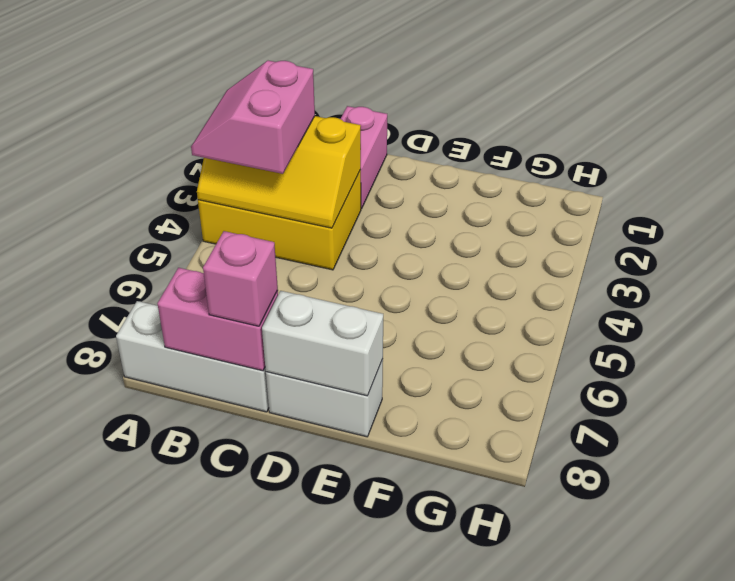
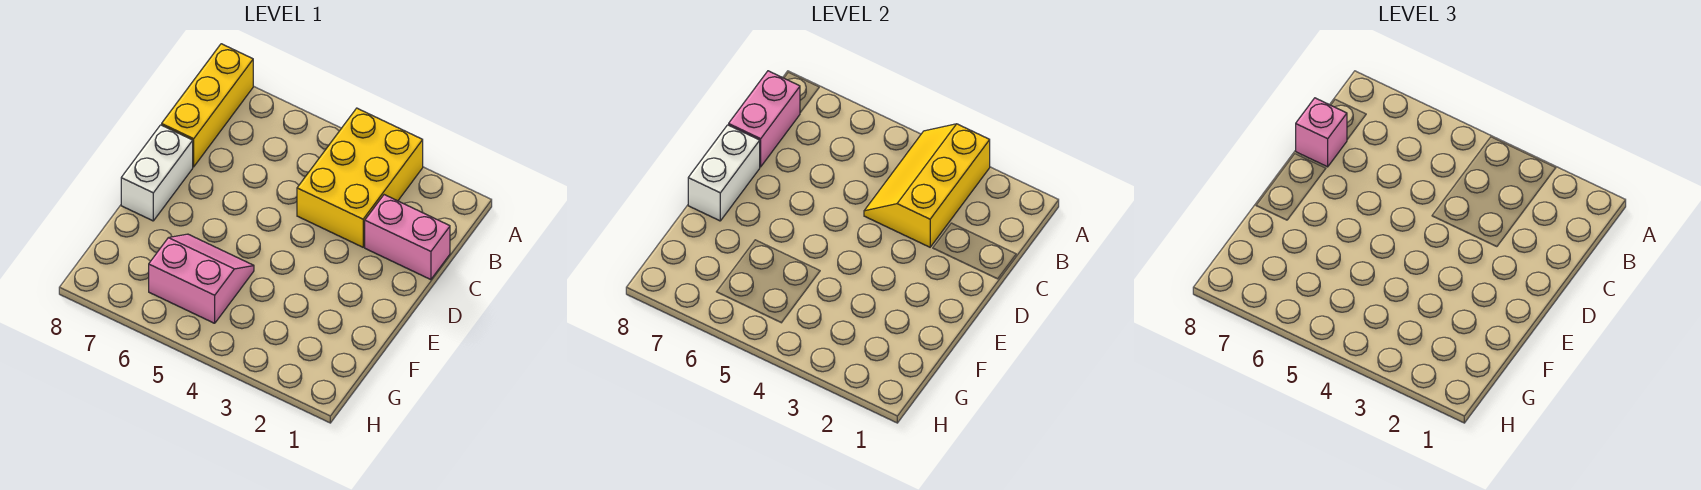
pink slope A3:B4 level 3 top B -> pink slope F5:G6 level 1 top G
white brick A8:C8 level 1 -> yellow brick A8:C8 level 1

